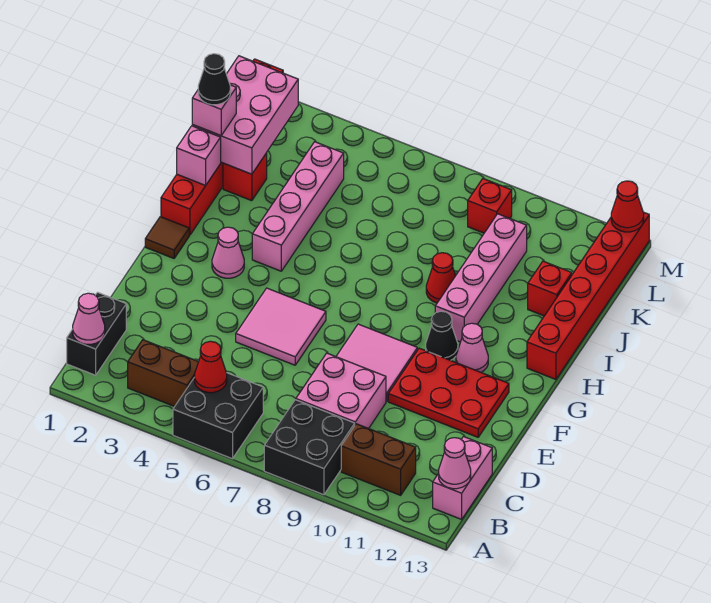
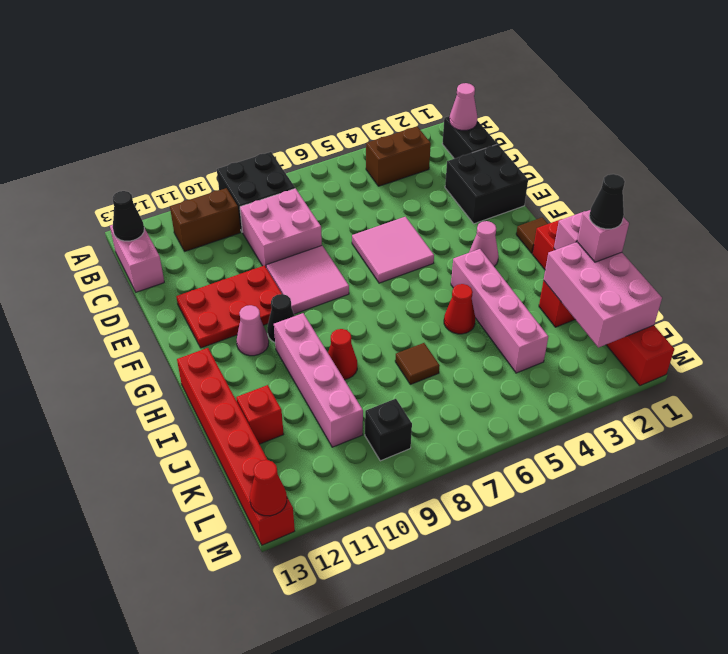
black brick A5:B6 level 1 -> black brick D1:E2 level 1
red cone B5 level 2 -> red cone I5 level 1
pink cone B13 level 2 -> black cone B13 level 2
none -> brown tile J7 level 1
red brick L9 level 1 -> black brick L9 level 1

